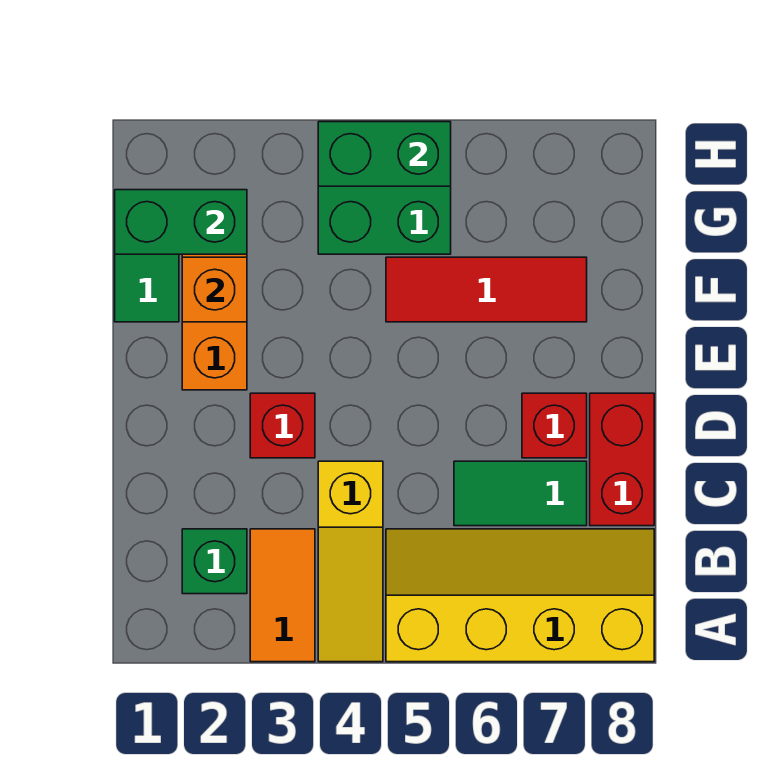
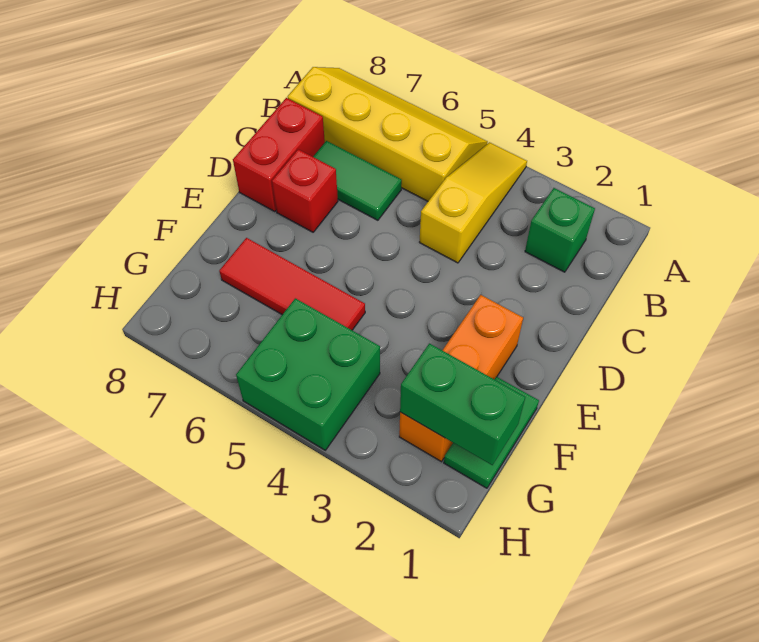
orange tile A3:B3 level 1 -> none
yellow slope A5:B8 level 1 top A -> yellow slope A5:B8 level 1 top B
red brick D3 level 1 -> none
orange brick F2 level 2 -> none
green brick H4:H5 level 2 -> none

